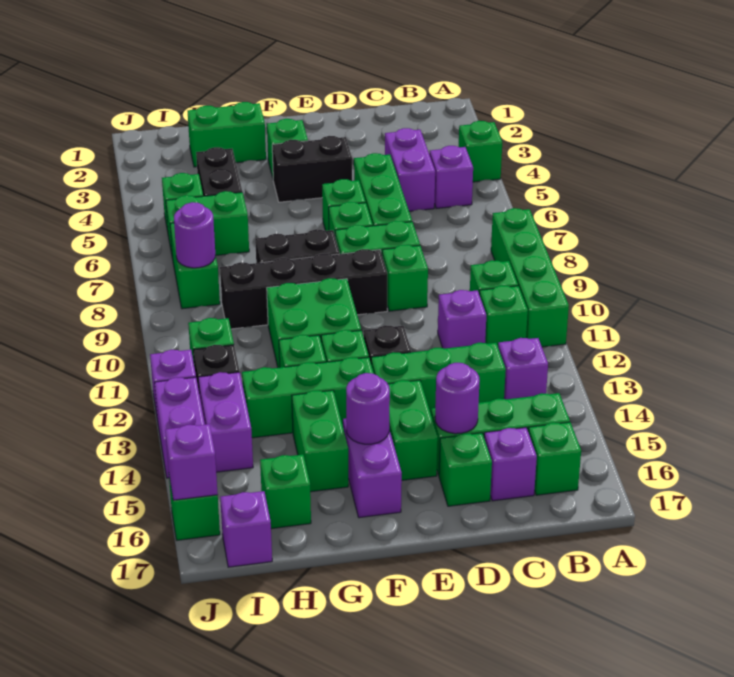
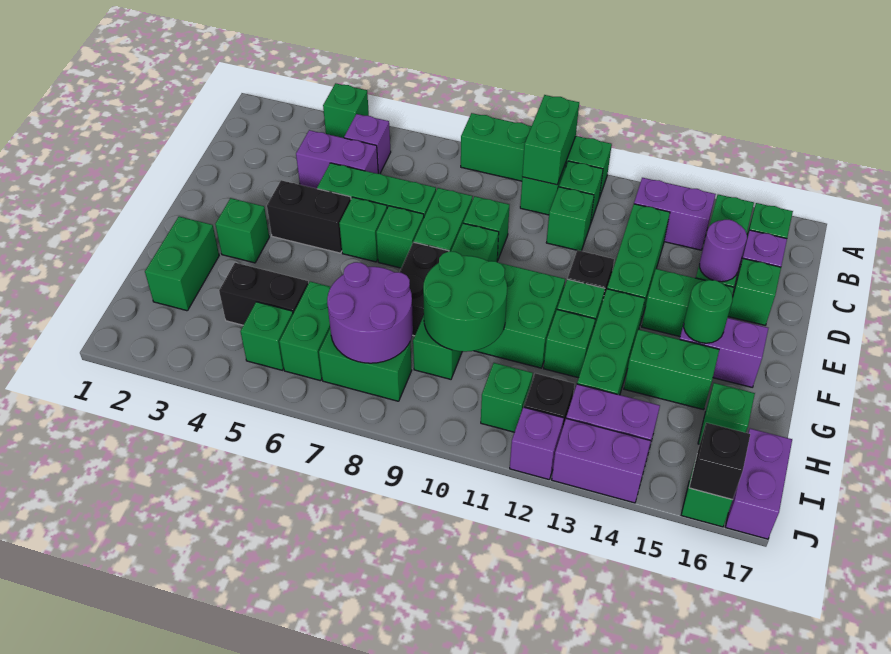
none -> green brick A10:B10 level 2
purple brick B13 level 1 -> purple brick B13:B14 level 1
purple brick C11 level 1 -> green brick C11 level 1
black brick E4:F4 level 1 -> black brick E4:E5 level 1
black brick E9:H9 level 1 -> green brick E9:H9 level 1
purple round brick F15 level 2 -> green round brick F15 level 2
none -> green round brick G9:H10 level 2
purple round brick I8 level 2 -> purple round brick H7:I8 level 2
purple brick I17 level 1 -> purple brick I17:J17 level 1
purple brick J16 level 2 -> black brick J16 level 2

